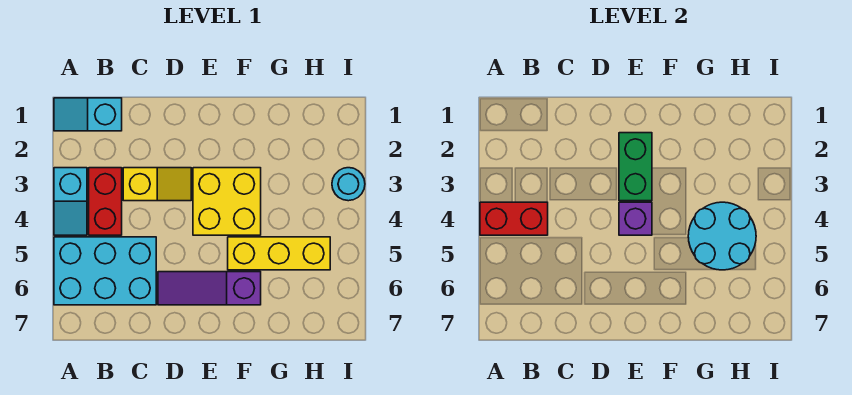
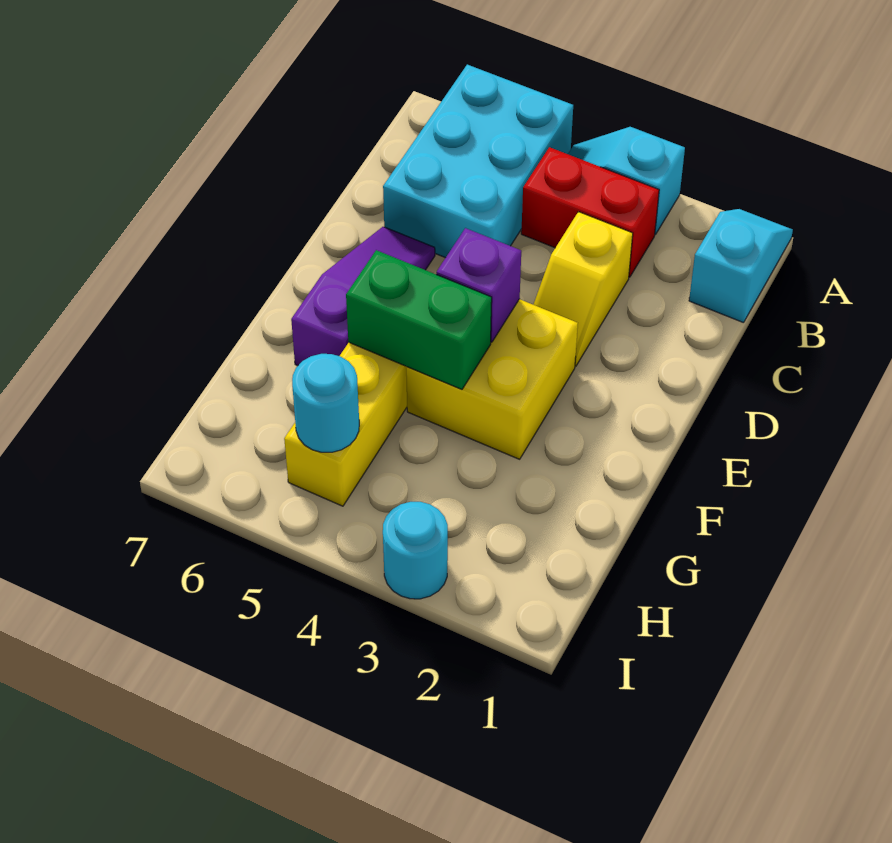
red brick A4:B4 level 2 -> none
green brick E2:E3 level 2 -> green brick F4:F5 level 2
cyan round brick G4:H5 level 2 -> cyan round brick H5 level 2

